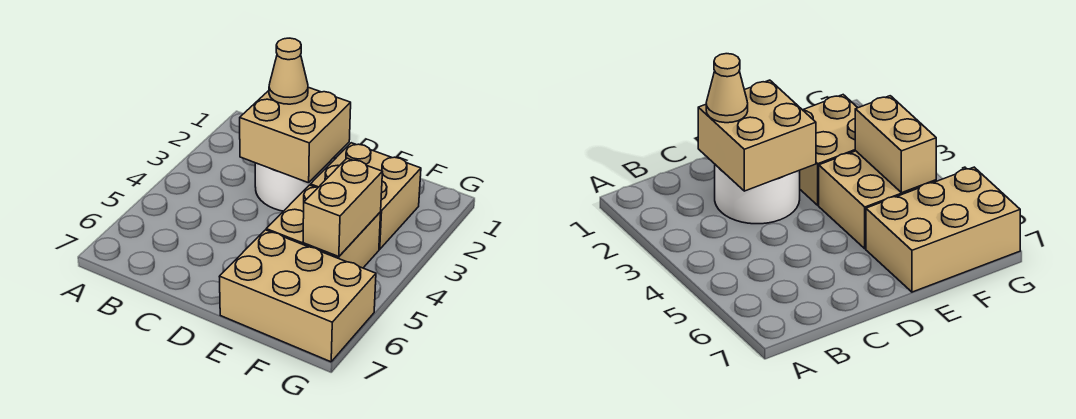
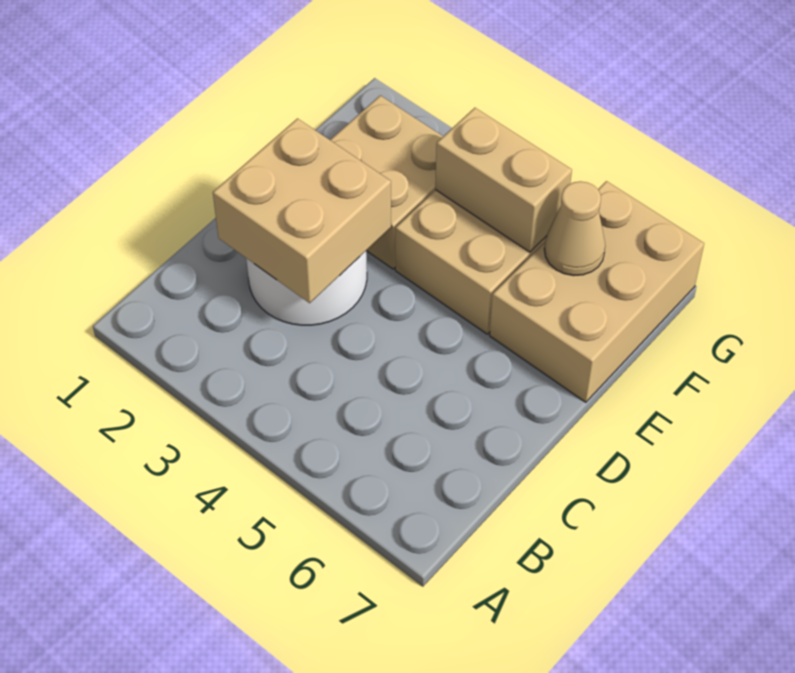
tan cone C2 level 3 -> tan cone F6 level 2

